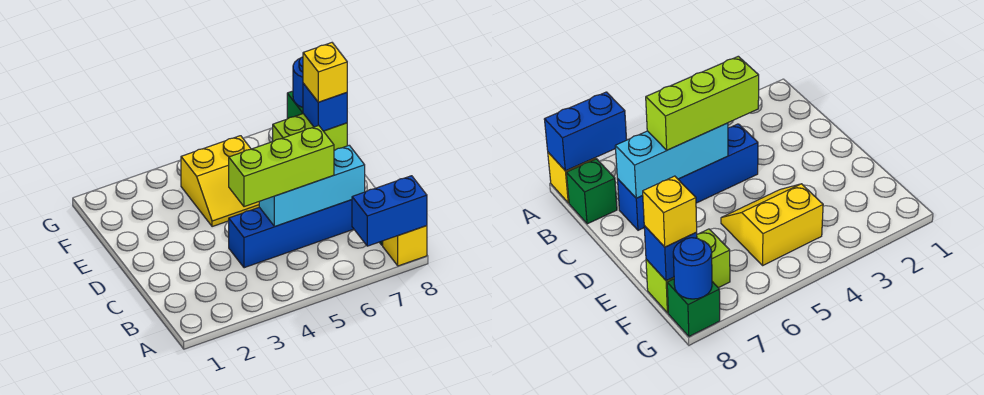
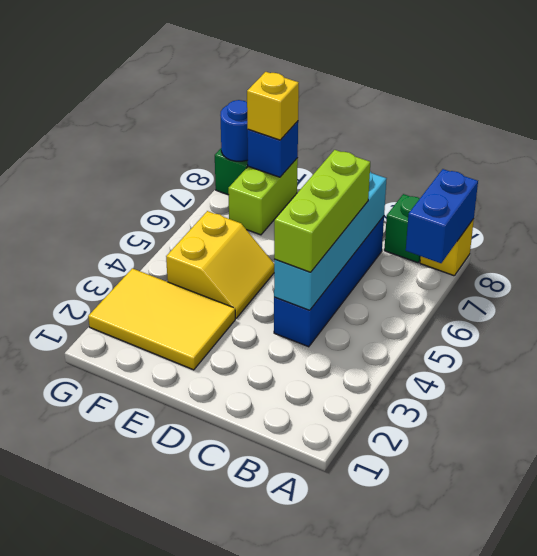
cyan brick C5:C7 level 2 -> cyan brick C4:C7 level 2
none -> yellow tile E2:G3 level 1

